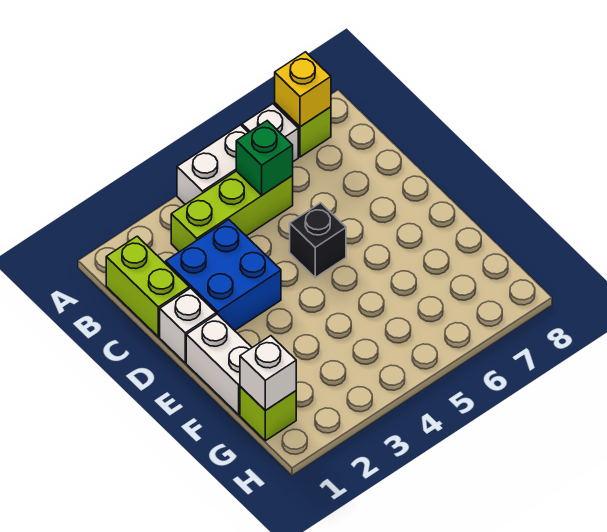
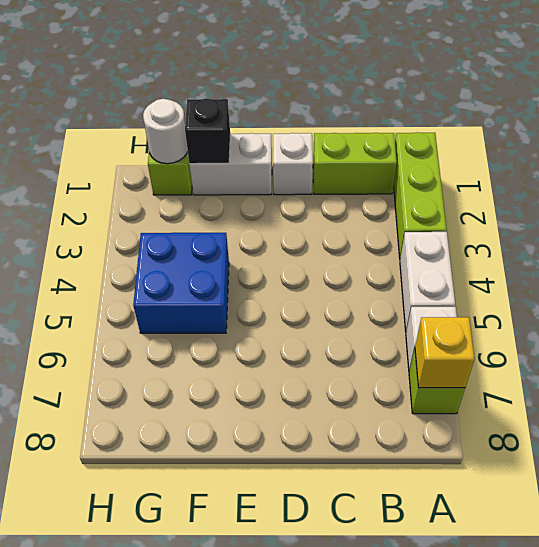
lime brick B3:B5 level 1 -> lime brick A1:A3 level 1
green brick B5 level 2 -> none
blue brick C2:D3 level 1 -> blue brick F4:G5 level 1
black brick D5 level 1 -> black brick F1 level 2
white brick G1 level 2 -> white round brick G1 level 2

